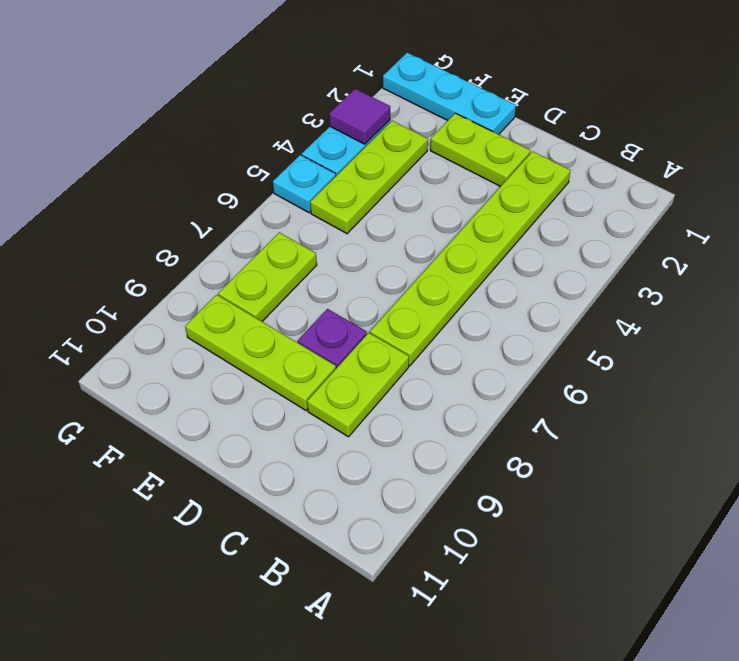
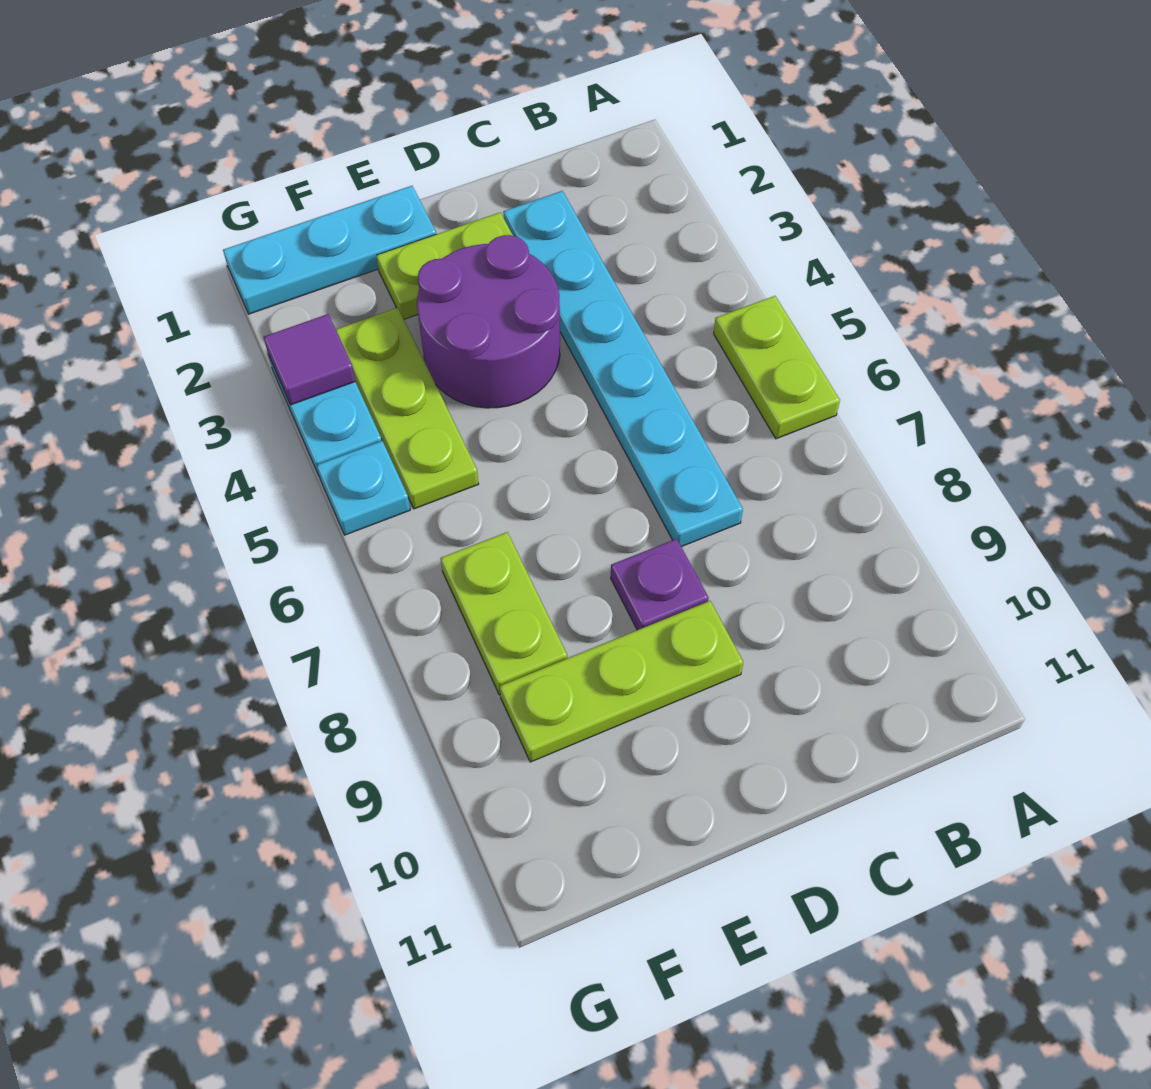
lime plate C2:C7 level 1 -> cyan plate C2:C7 level 1
lime plate C8:C9 level 1 -> lime plate A5:A6 level 1
none -> purple round brick D3:E4 level 1

